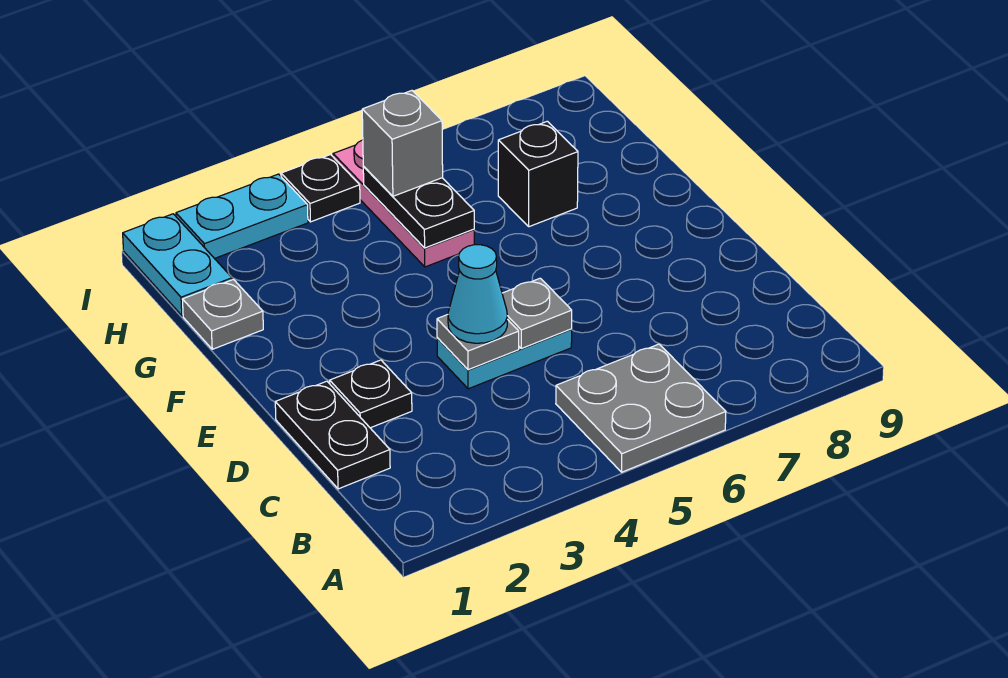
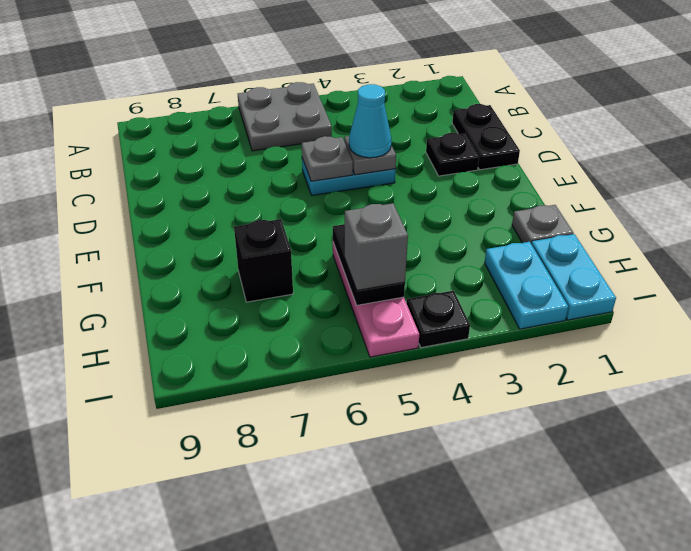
cyan plate I2:I3 level 1 -> cyan plate H2:I2 level 1

